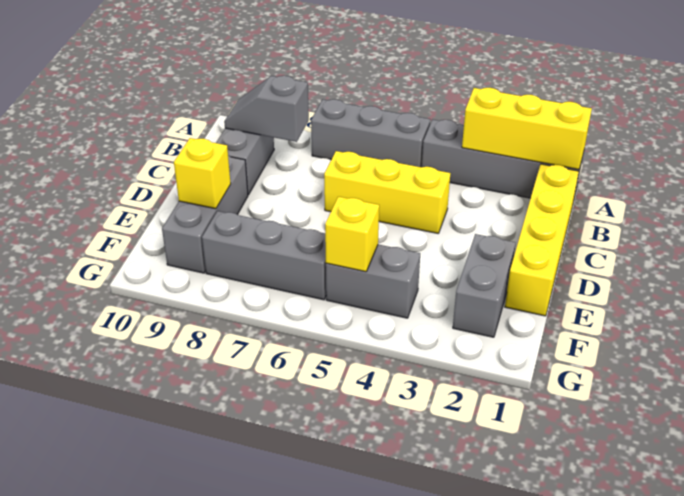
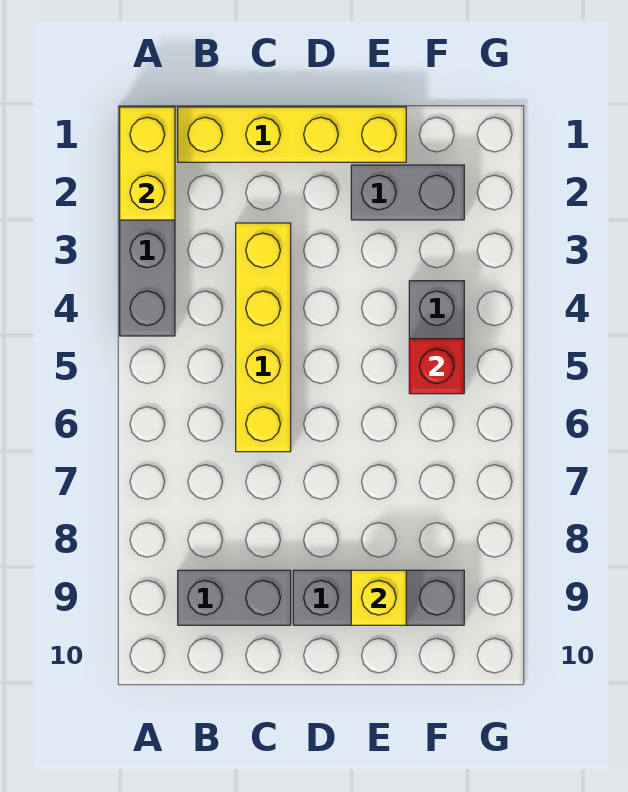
yellow brick A1:A3 level 2 -> yellow brick A1:A2 level 2
grey brick A5:A7 level 1 -> none
grey slope B8:B9 level 2 top 8 -> none
yellow brick C4:C6 level 1 -> yellow brick C3:C6 level 1
yellow brick F5 level 2 -> red brick F5 level 2
grey brick F6:F8 level 1 -> none

